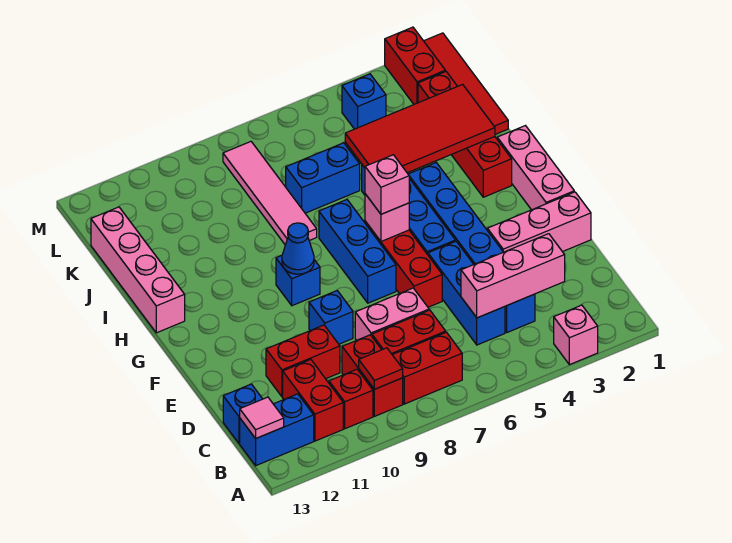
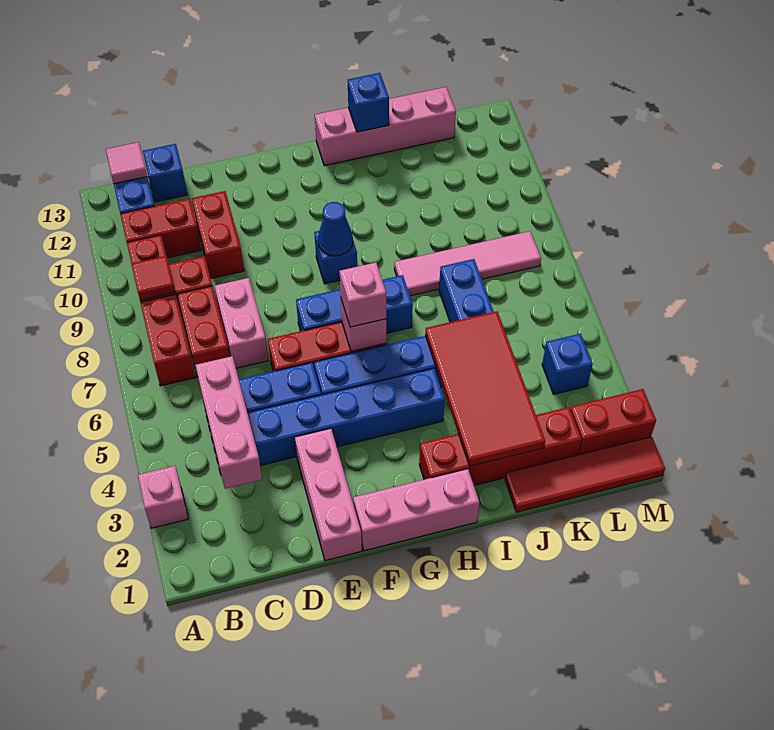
blue brick E9 level 1 -> blue brick I13 level 2

